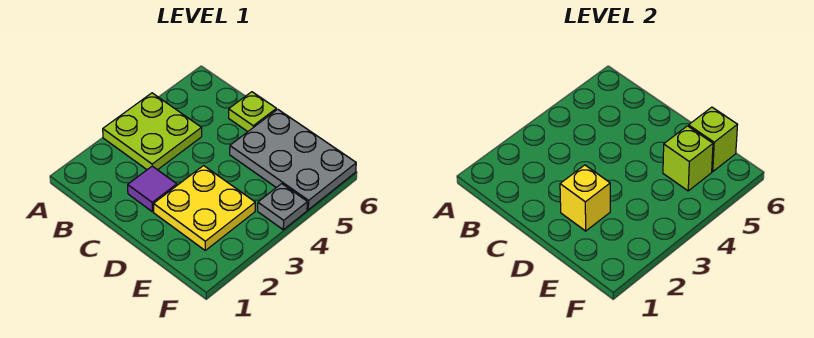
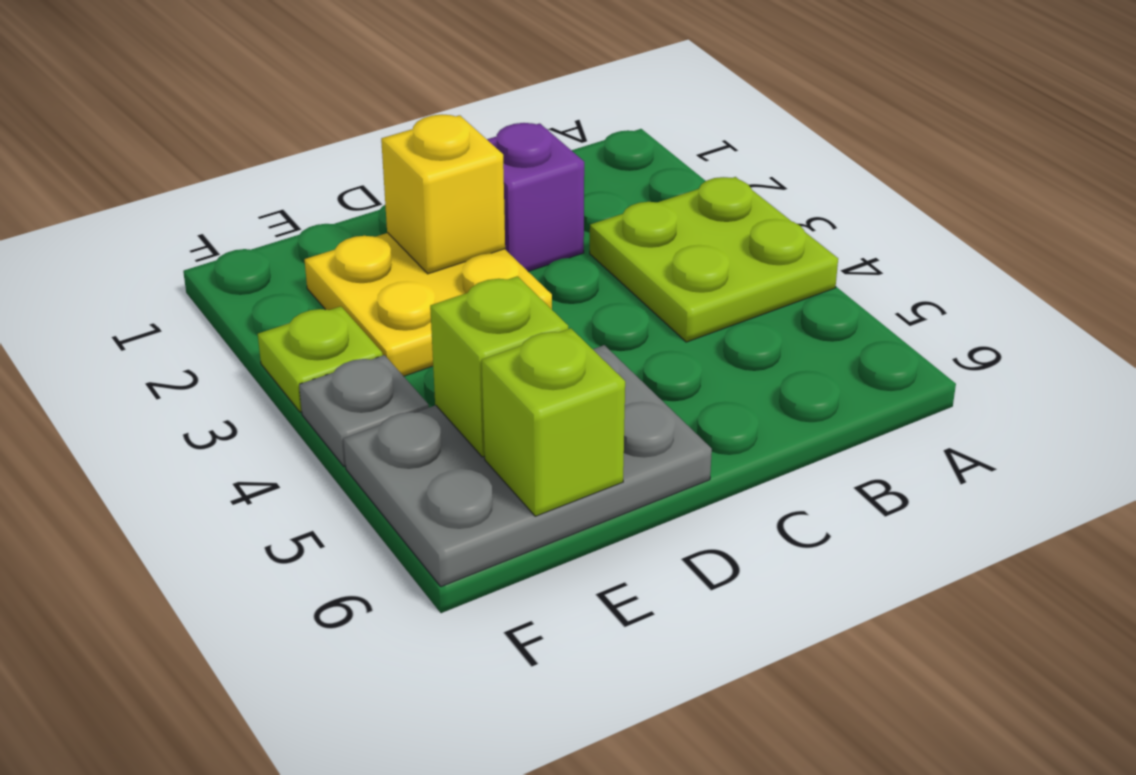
purple tile C2 level 1 -> purple brick C2 level 1
lime plate C6 level 1 -> lime plate F3 level 1

